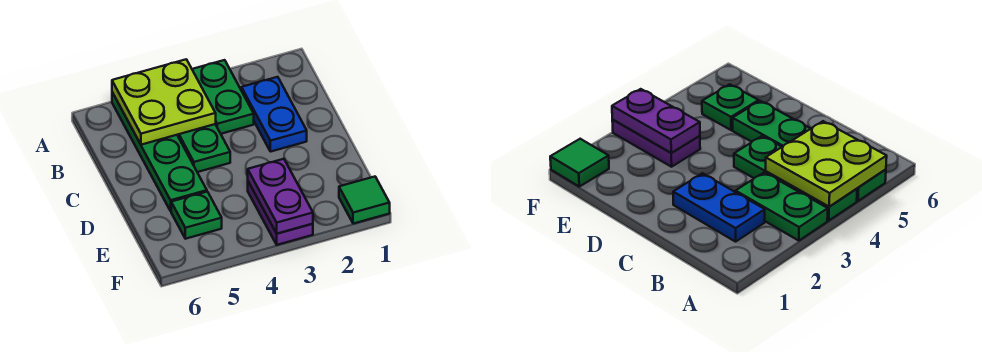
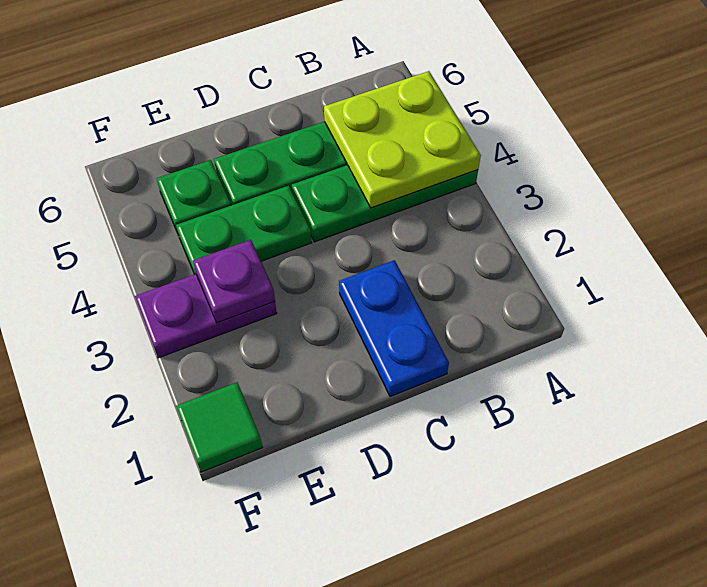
green plate A3:B3 level 1 -> green plate D4:E4 level 1
blue plate B2:C2 level 1 -> blue plate C1:C2 level 1
purple plate E3:F3 level 2 -> purple plate E3 level 2

